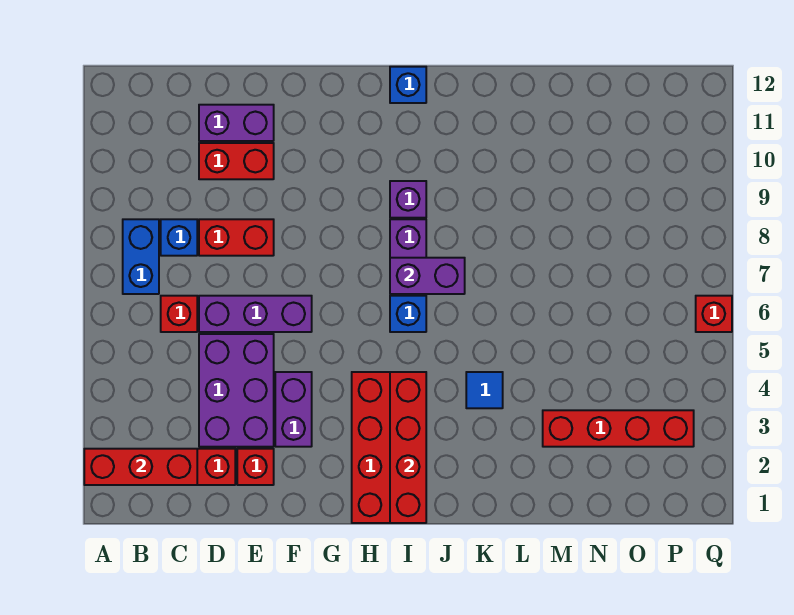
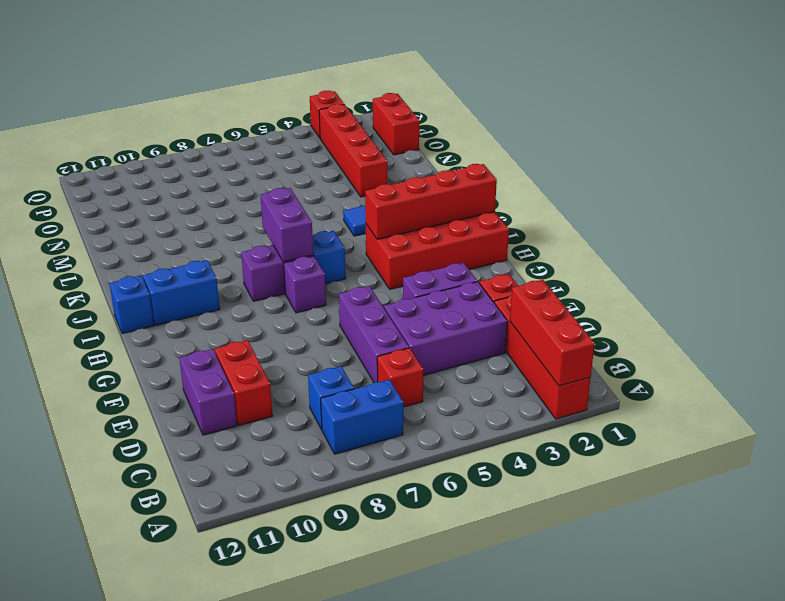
red brick D8:E8 level 1 -> red brick O1:P1 level 1
purple brick I9 level 1 -> purple brick H7 level 1
none -> blue brick I10:I11 level 1
red brick Q6 level 1 -> red brick Q3 level 1

